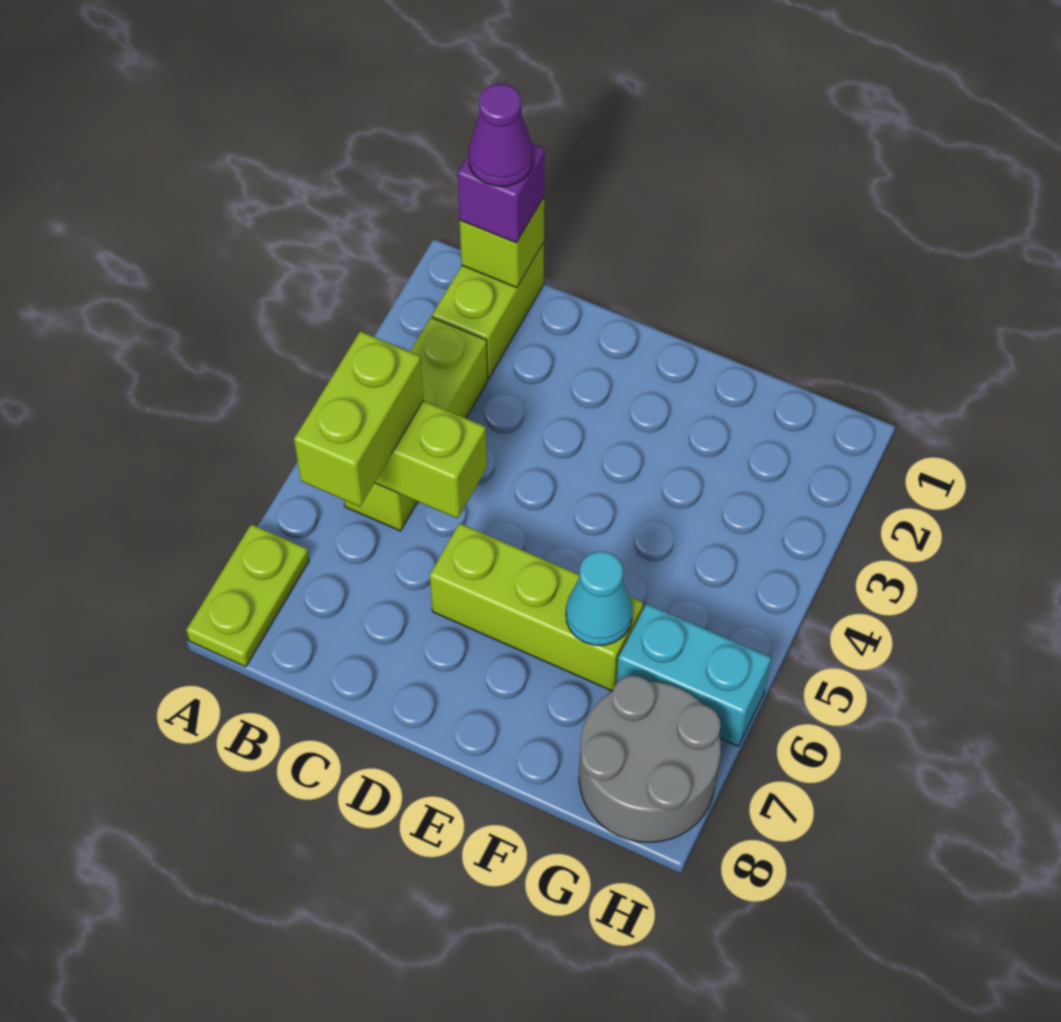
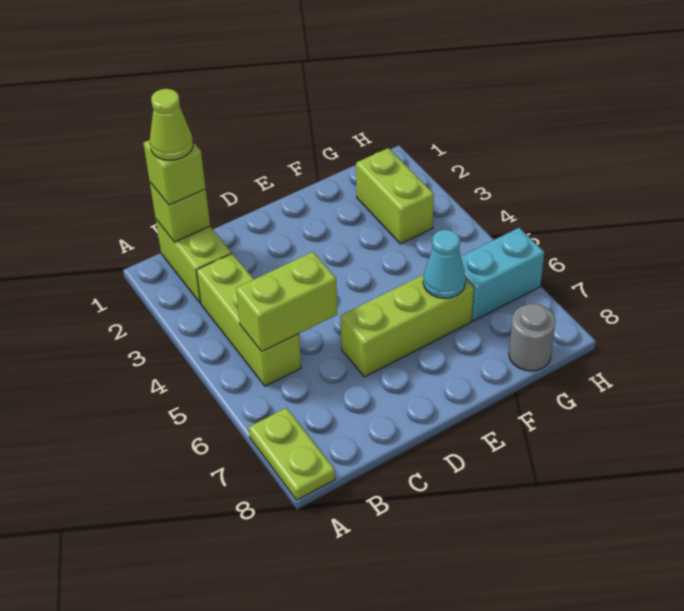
purple brick B1 level 3 -> lime brick B1 level 3
purple cone B1 level 4 -> lime cone B1 level 4
lime brick B5:B6 level 3 -> lime brick G2:G3 level 1
grey round brick G7:H8 level 1 -> grey round brick G8 level 1

